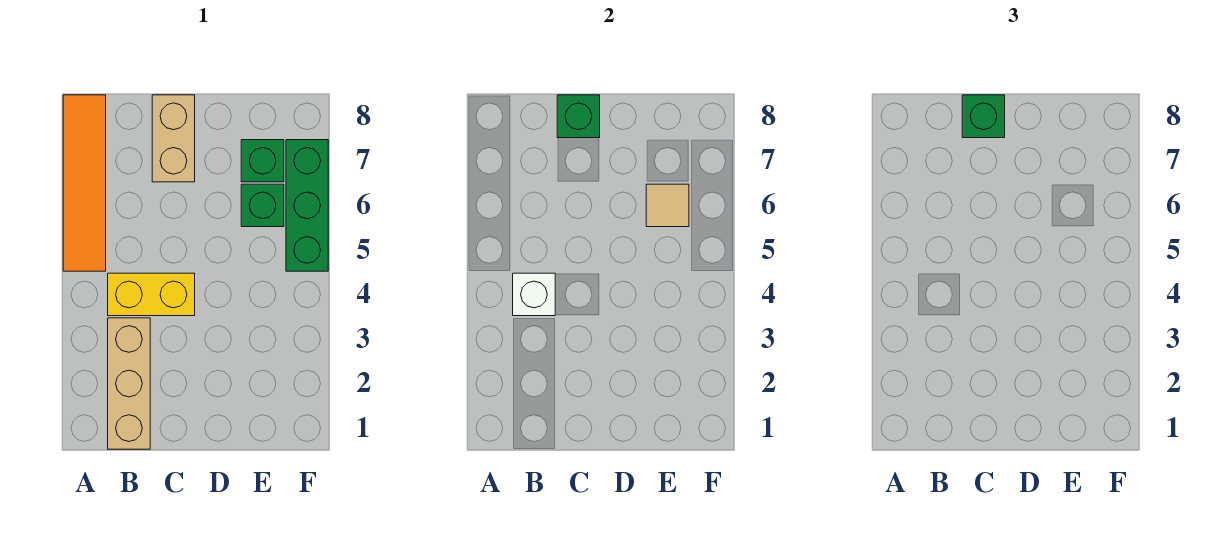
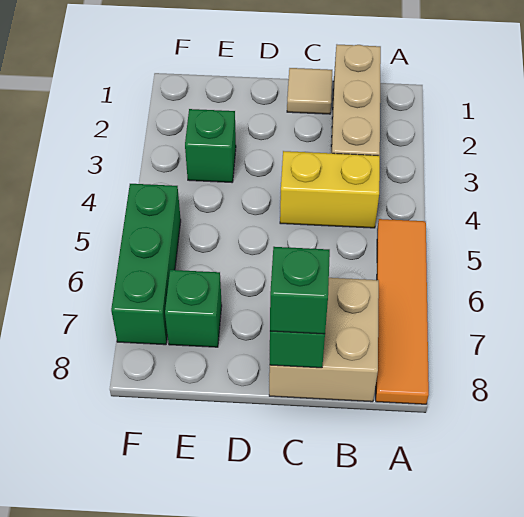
white brick B4 level 2 -> none
tan brick C7:C8 level 1 -> tan brick B7:C8 level 1
green brick E6 level 1 -> green brick E3 level 1
tan tile E6 level 2 -> tan tile C1 level 1

